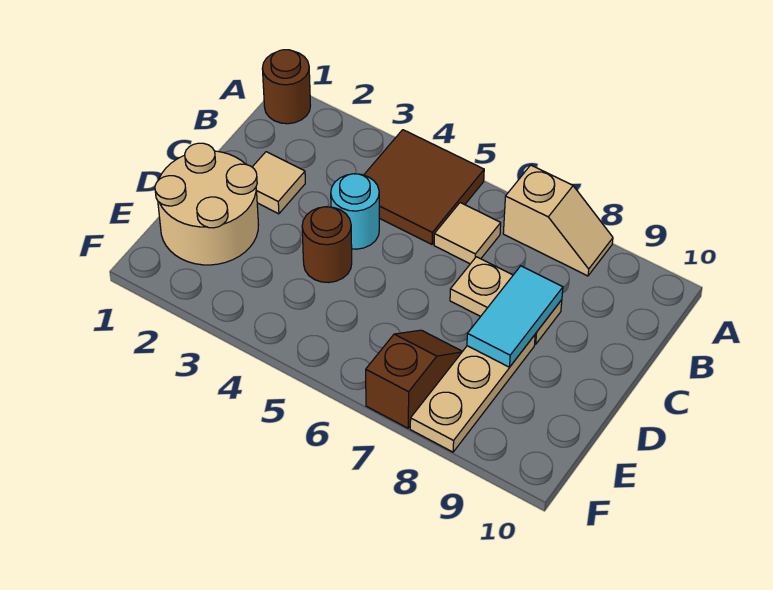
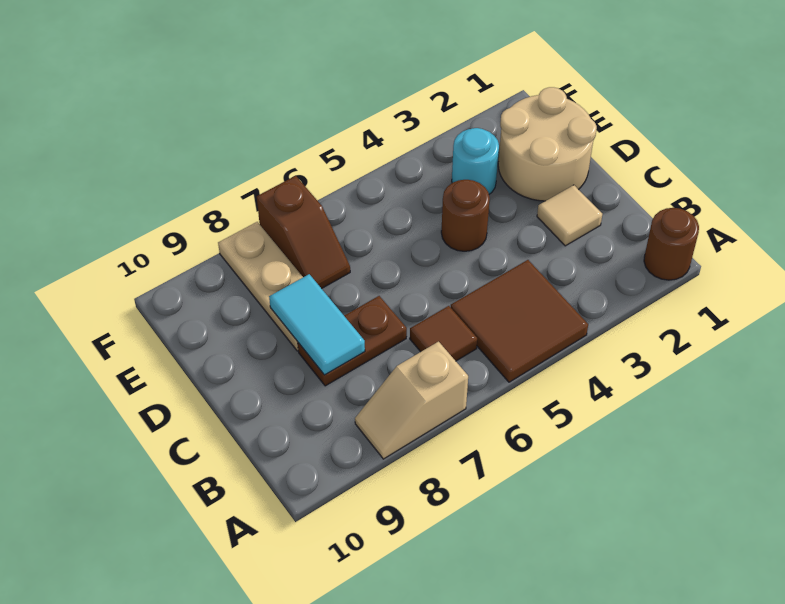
tan tile B6 level 1 -> brown tile B6 level 1
cyan round brick C4 level 1 -> cyan round brick E3 level 1
tan plate C7:C8 level 1 -> brown plate C7:C8 level 1

